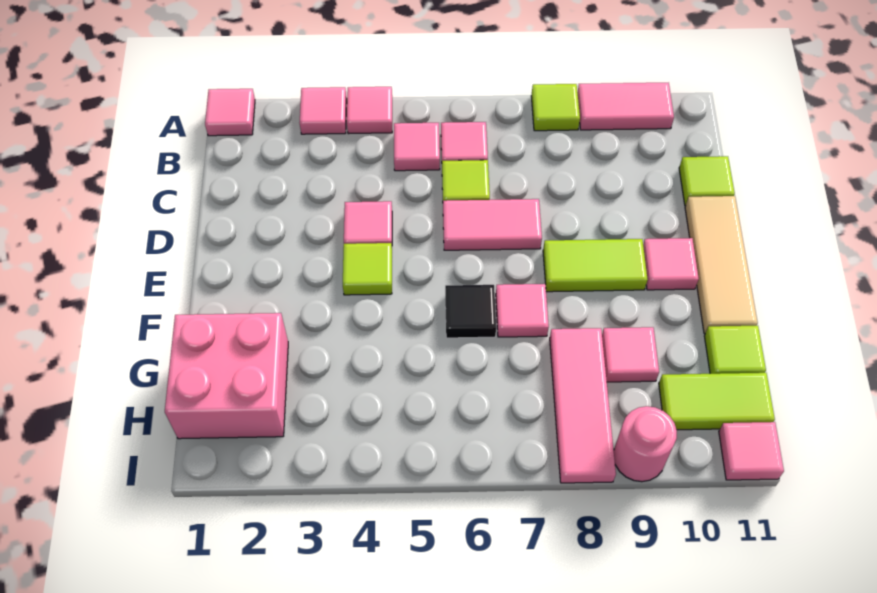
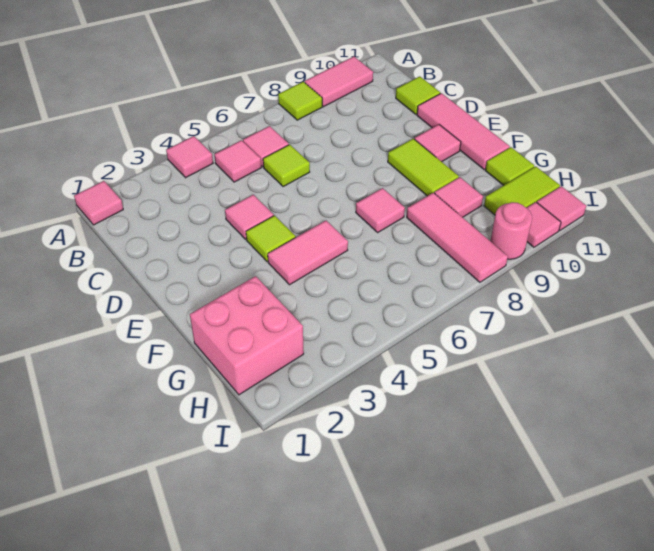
pink tile A3 level 1 -> pink tile I10 level 1
pink tile D6:D7 level 1 -> pink tile F4:F5 level 1
tan tile D11:F11 level 1 -> pink tile D11:F11 level 1
lime tile E8:E9 level 1 -> lime tile E9:F9 level 1
black tile F6 level 1 -> none

